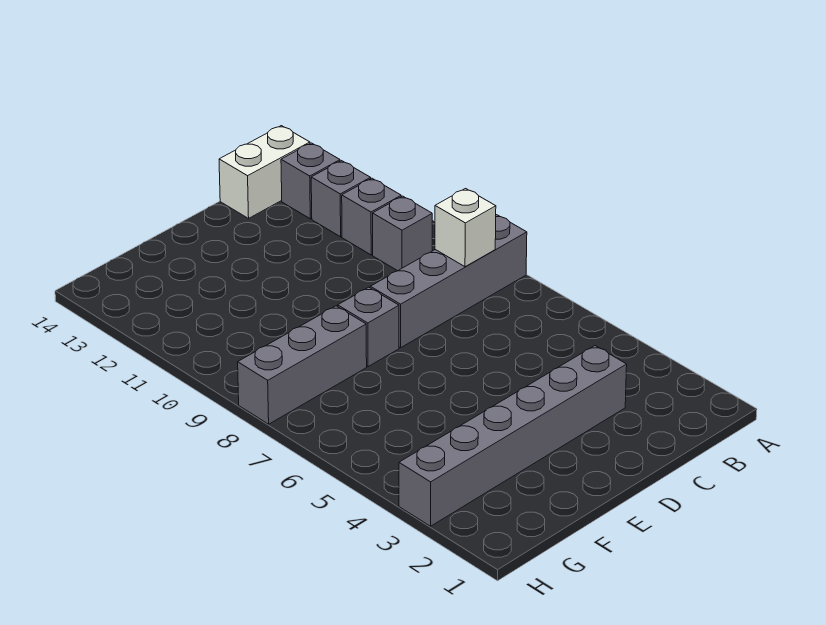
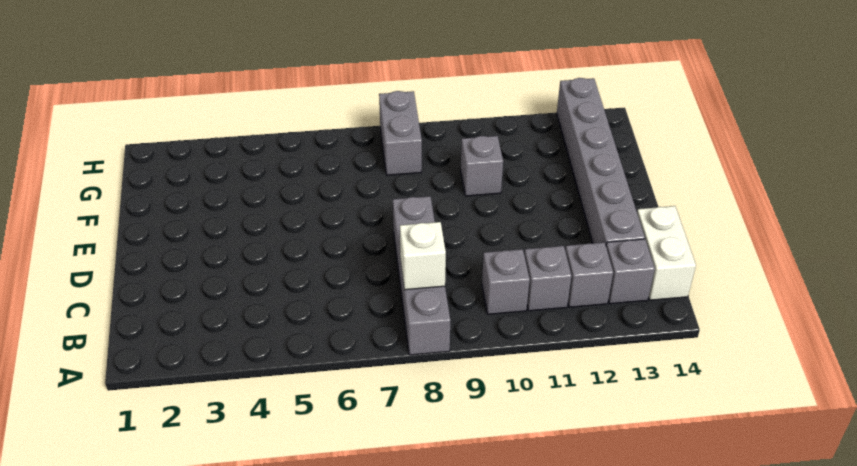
grey brick C3:H3 level 1 -> grey brick C13:H13 level 1
grey brick E8 level 1 -> grey brick F10 level 1
grey brick F8:H8 level 1 -> grey brick G8:H8 level 1

